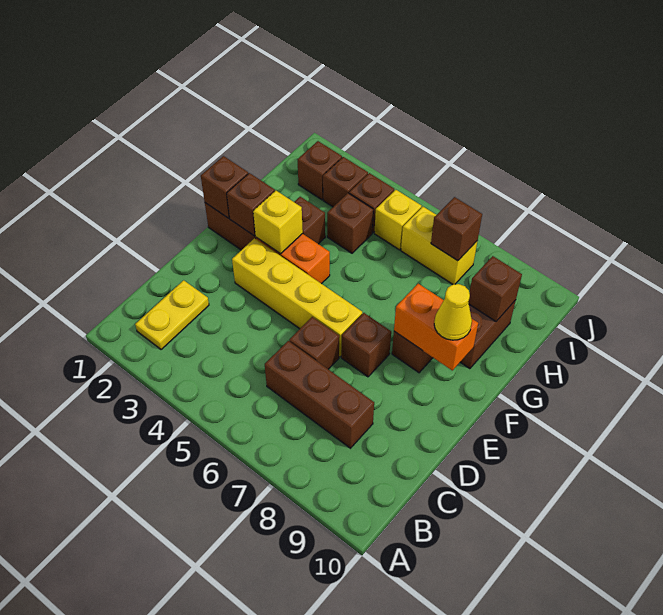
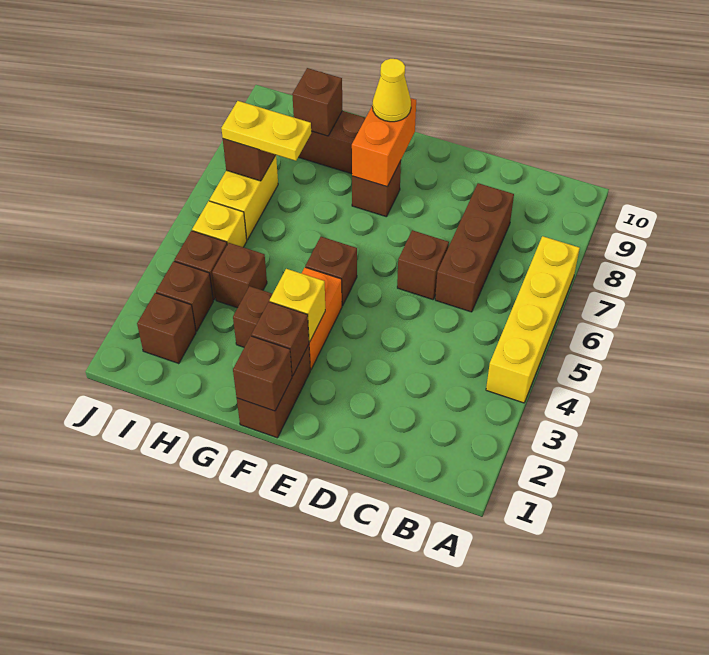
yellow plate B2:C2 level 1 -> yellow plate H7:I7 level 3
yellow brick E3:E6 level 1 -> yellow brick A4:A7 level 1
brown brick E7 level 1 -> brown brick F5 level 1

